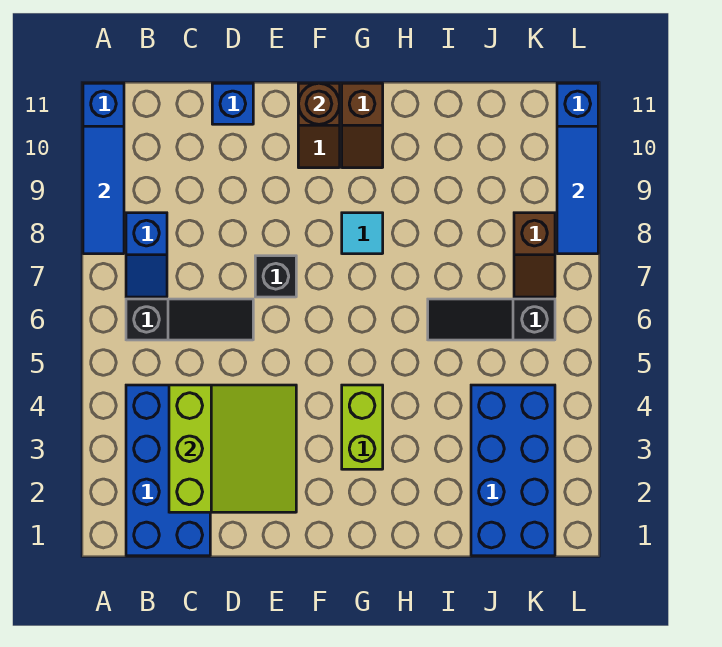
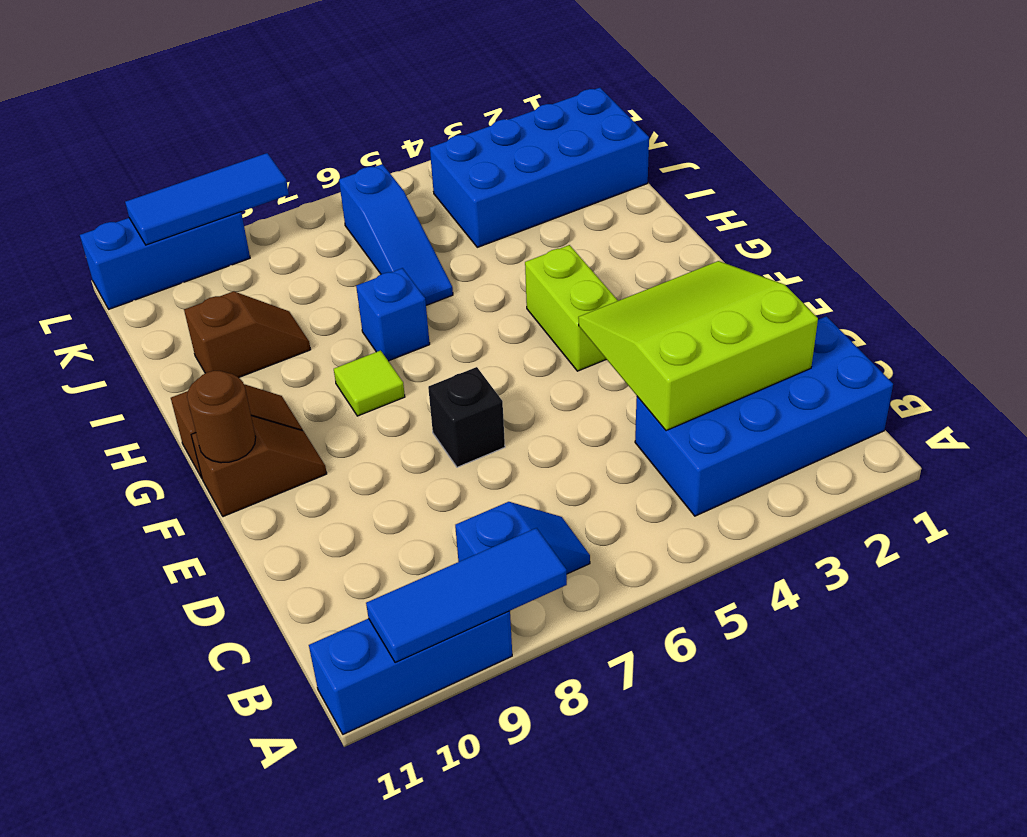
black slope B6:D6 level 1 top B -> none
blue brick D11 level 1 -> blue brick H7 level 1
lime brick G3:G4 level 1 -> lime brick F4:G4 level 1
cyan tile G8 level 1 -> lime tile G8 level 1
black slope I6:K6 level 1 top K -> blue slope I6:K6 level 1 top K
brown slope K7:K8 level 1 top 8 -> brown slope I9:I10 level 1 top 10

